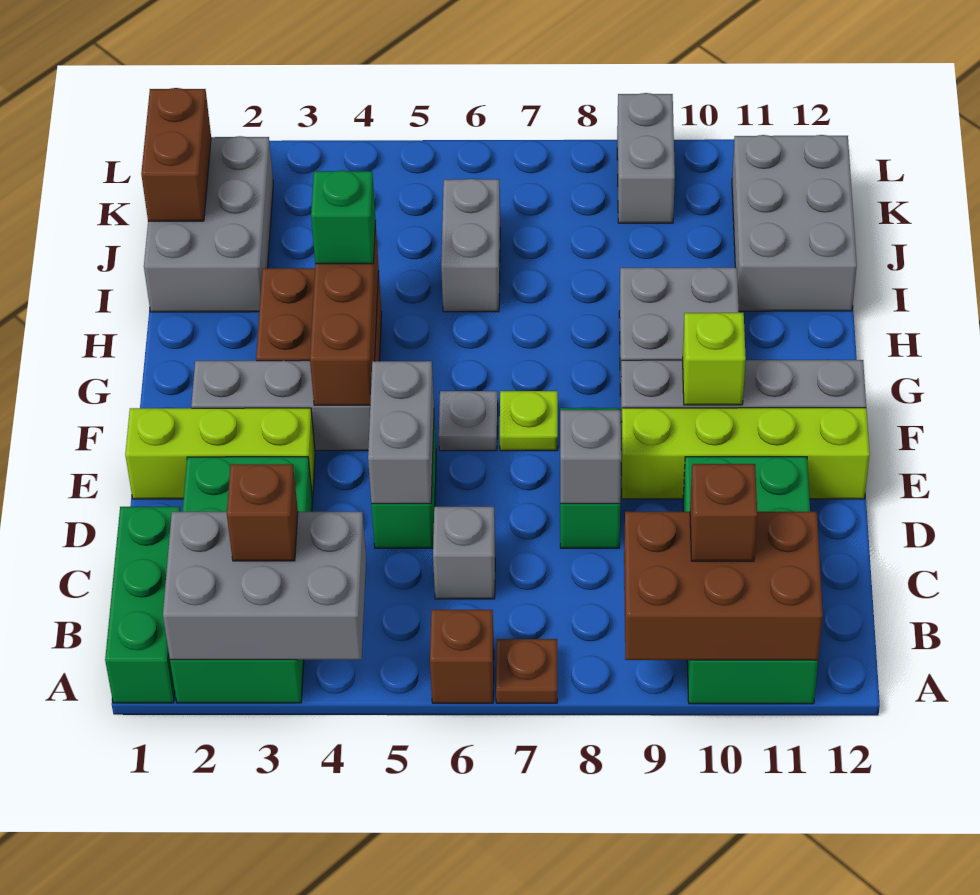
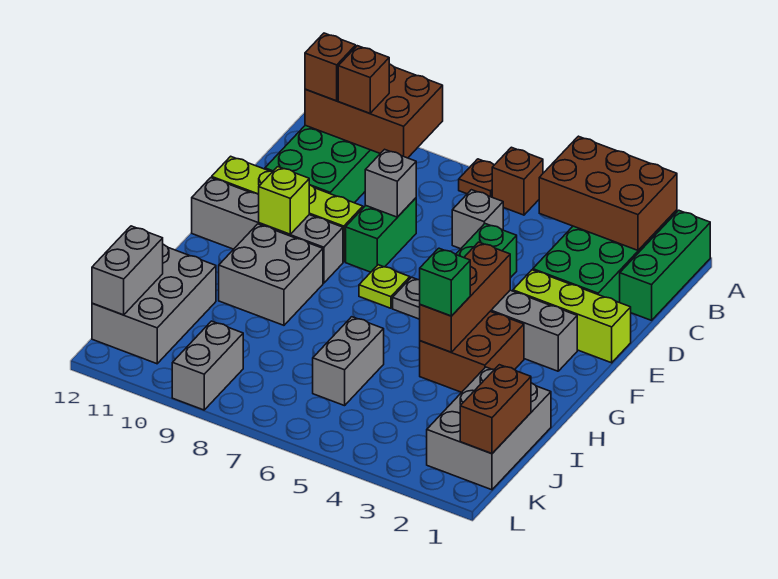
grey brick A2:B4 level 2 -> brown brick A2:B4 level 2
brown brick B3 level 3 -> brown brick B11 level 3
grey brick D5:E5 level 2 -> grey brick J12:K12 level 2

